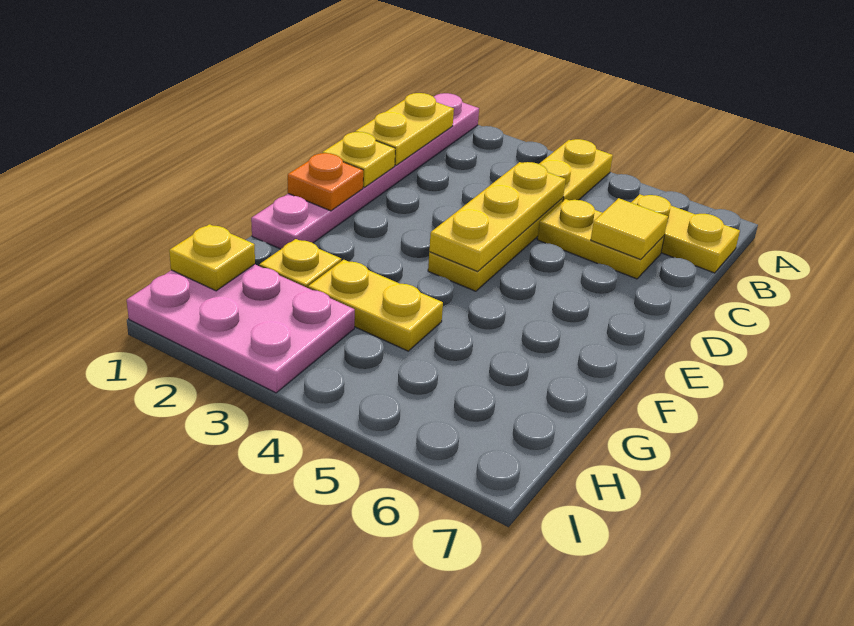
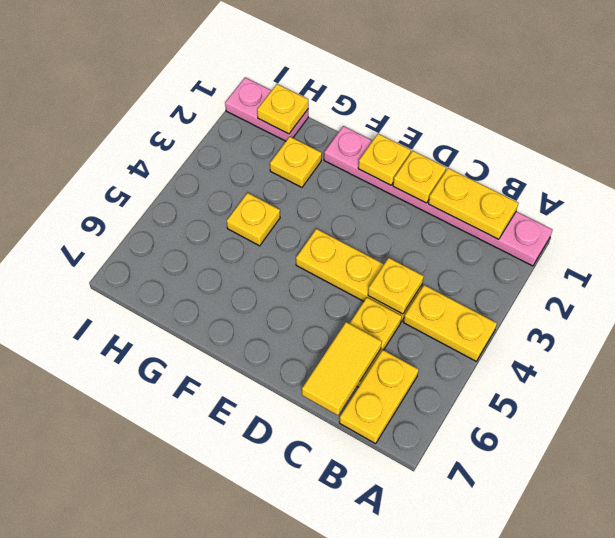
yellow plate C4:E4 level 2 -> yellow plate C4 level 2
yellow tile C6 level 2 -> yellow tile C6:C7 level 2
orange plate E1 level 2 -> yellow plate E1 level 2
yellow plate G3:G4 level 1 -> yellow plate G4 level 1
pink plate H1:I3 level 1 -> pink plate H1:I1 level 1

